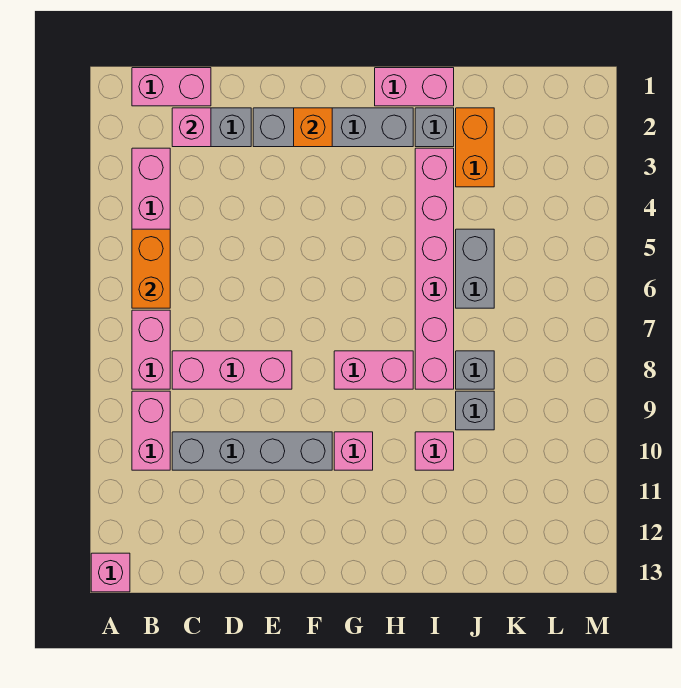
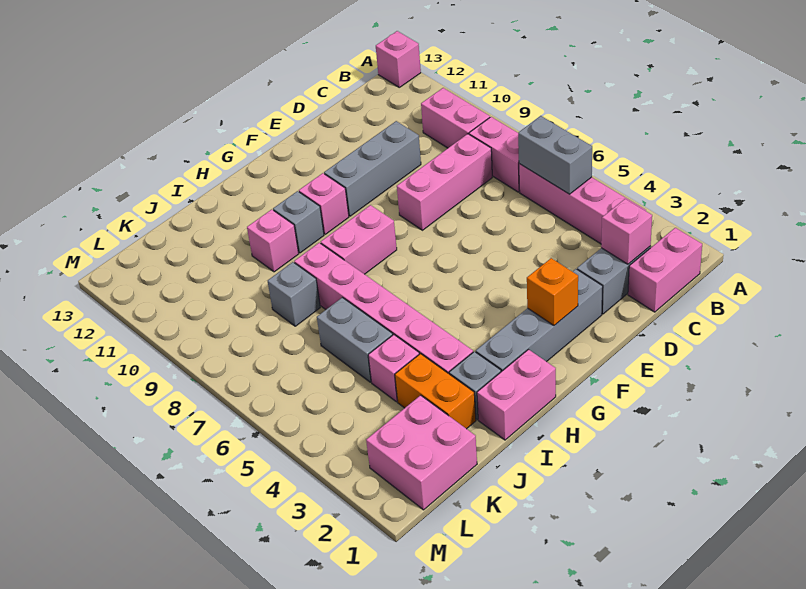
orange brick B5:B6 level 2 -> grey brick B5:B6 level 2
grey brick C10:F10 level 1 -> grey brick D10:F10 level 1
none -> pink brick J4 level 1
grey brick J9 level 1 -> grey brick H10 level 1
none -> pink brick K1:L2 level 1

